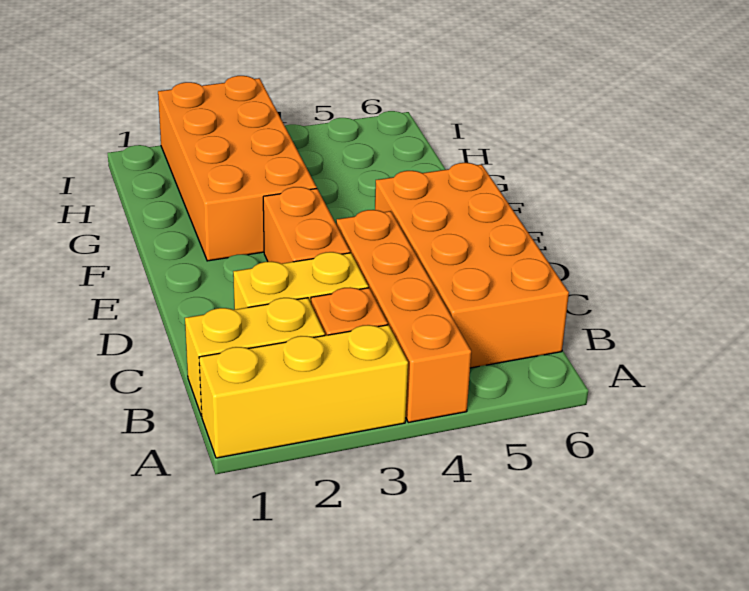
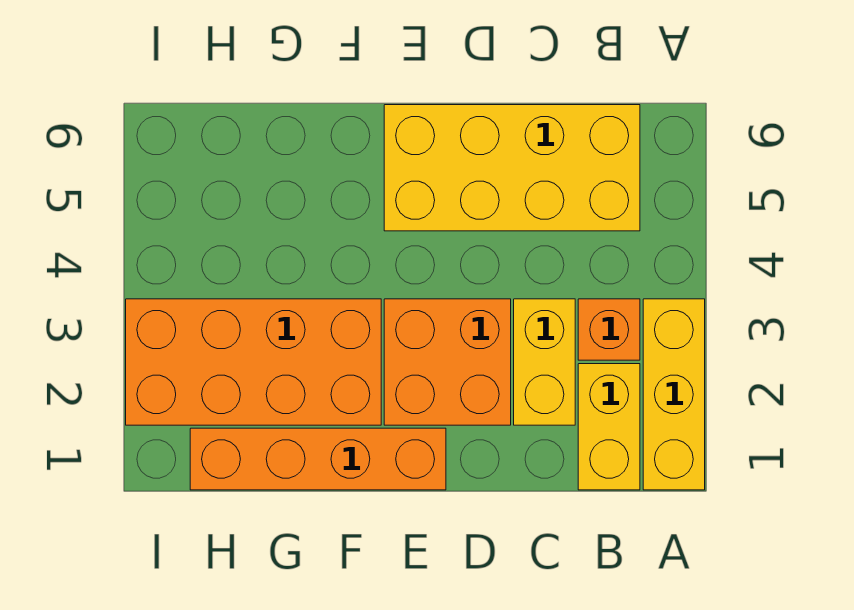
orange brick A4:D4 level 1 -> orange brick E1:H1 level 1
orange brick B5:E6 level 1 -> yellow brick B5:E6 level 1
orange brick D3:E3 level 1 -> orange brick D2:E3 level 1

